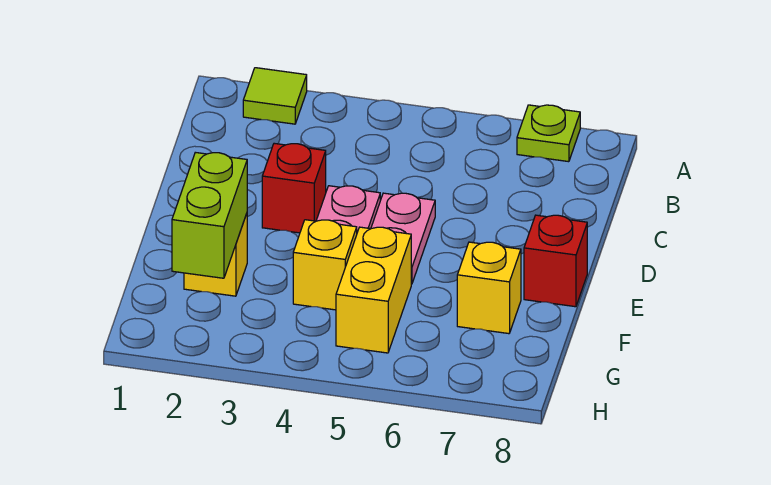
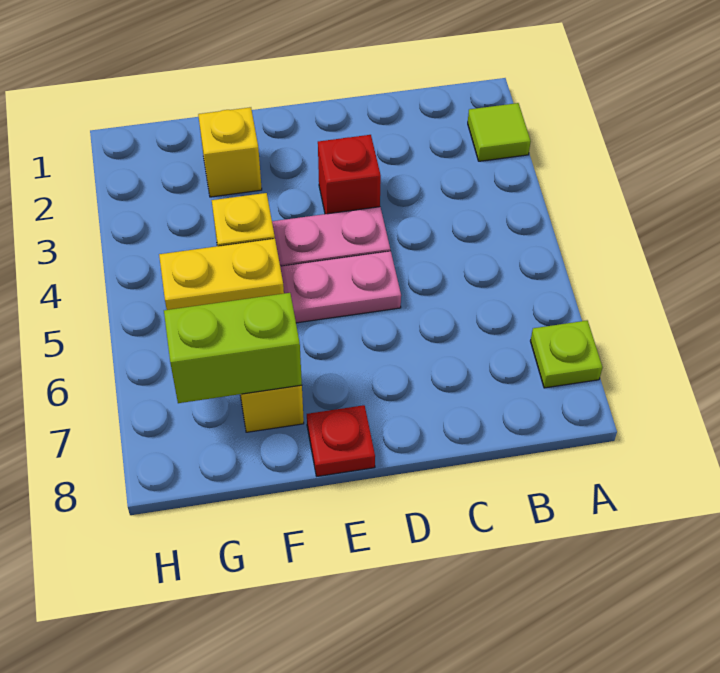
red brick E8 level 1 -> red plate E8 level 1
lime brick F2:G2 level 2 -> lime brick F7:G7 level 2

